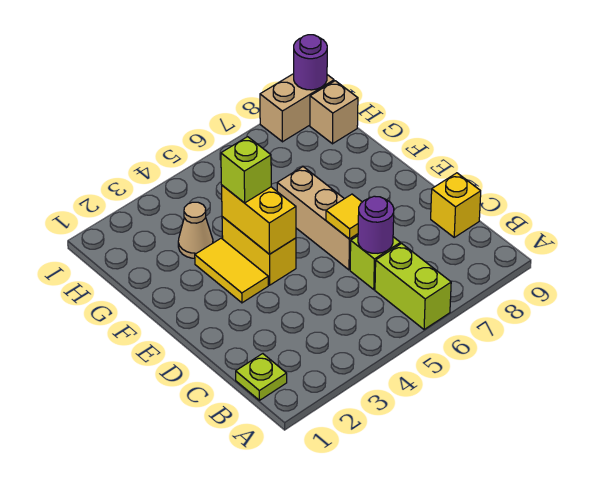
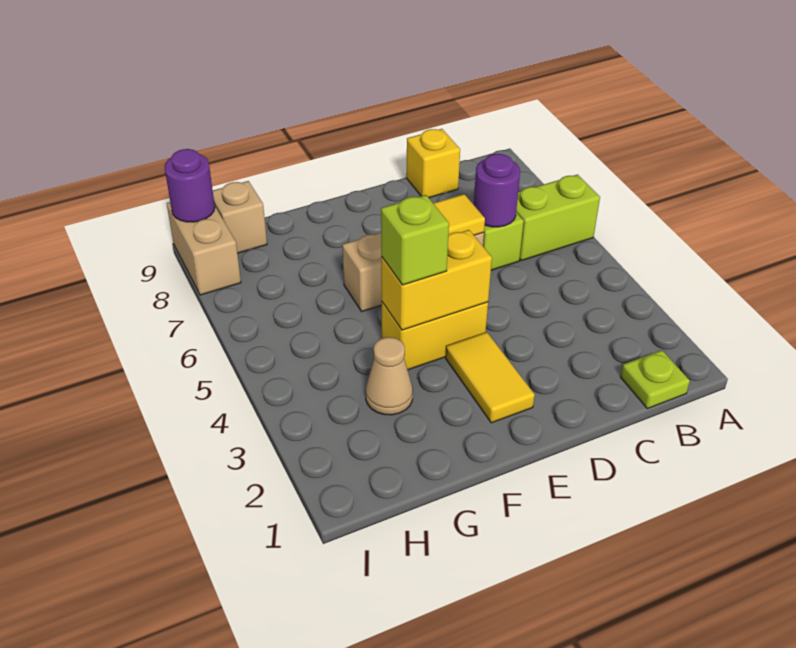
yellow tile E3:F3 level 1 -> yellow tile E2:E3 level 1

